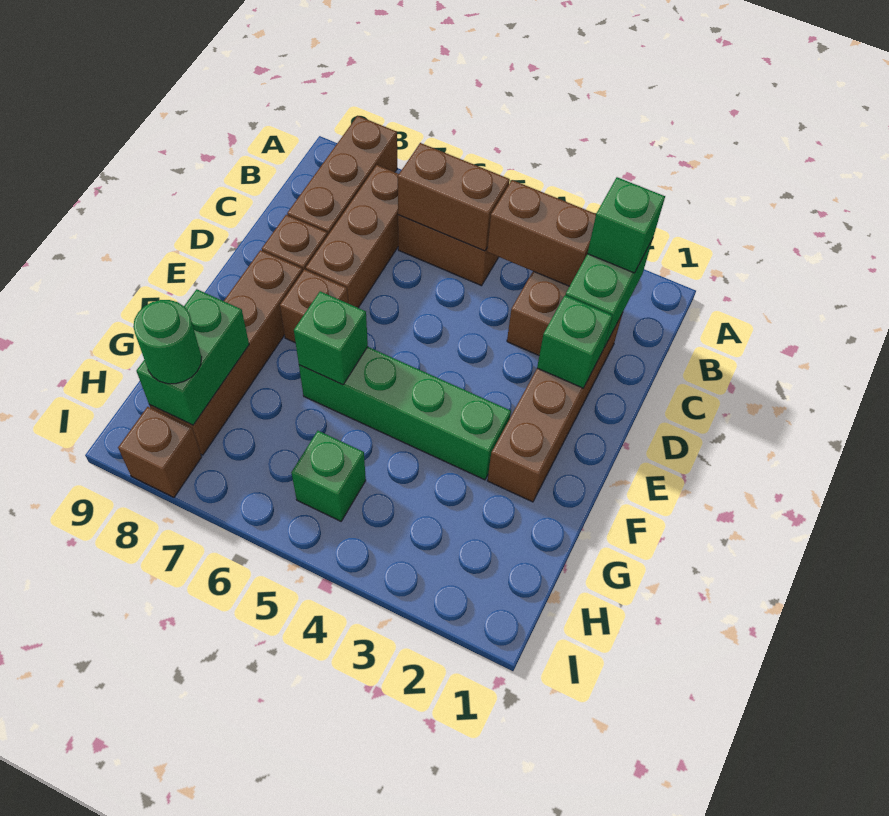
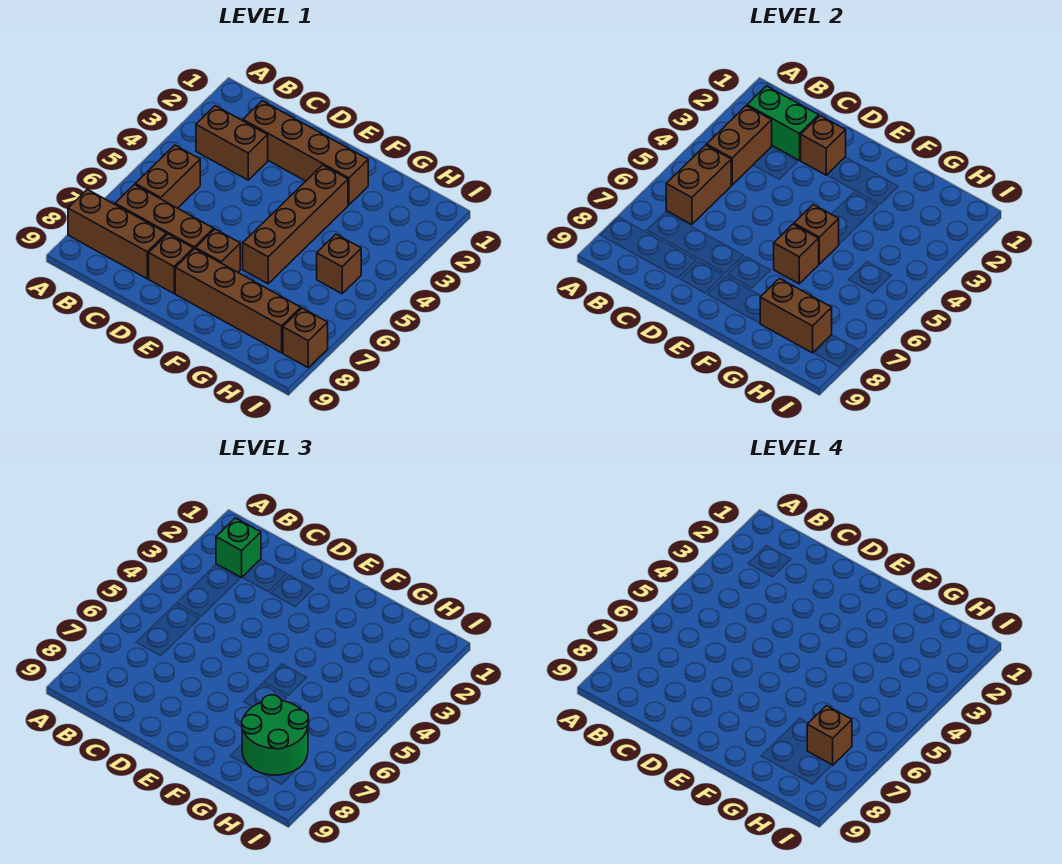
green brick D2 level 2 -> brown brick D2 level 2
green brick F3:F6 level 1 -> brown brick F3:F6 level 1
none -> brown brick F5 level 2
green brick F6 level 2 -> brown brick F6 level 2
green brick G8:H8 level 2 -> brown brick G8:H8 level 2
green brick H5 level 1 -> brown brick H5 level 1
none -> brown brick H7 level 4
green round brick H8 level 3 -> green round brick G7:H8 level 3

